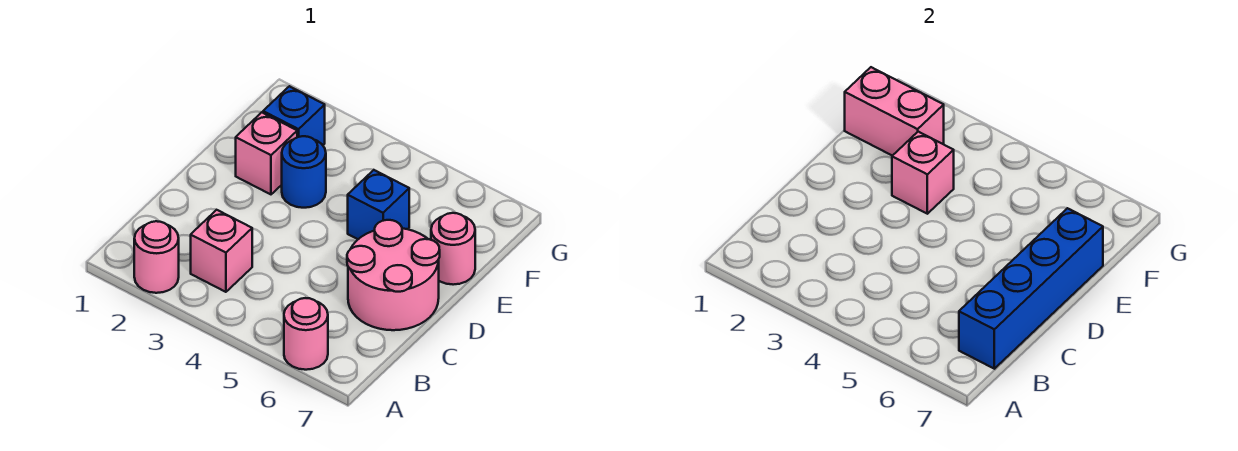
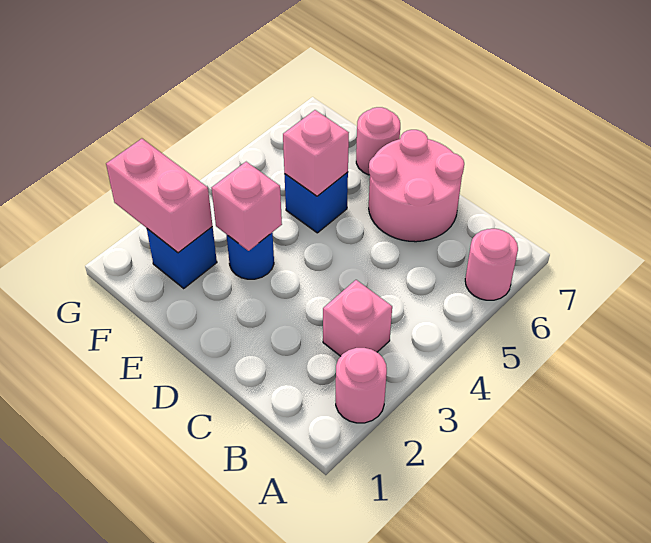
blue brick B7:E7 level 2 -> none
pink brick E2 level 1 -> pink brick E5 level 2
pink brick F1:F2 level 2 -> pink brick F2:G2 level 2

